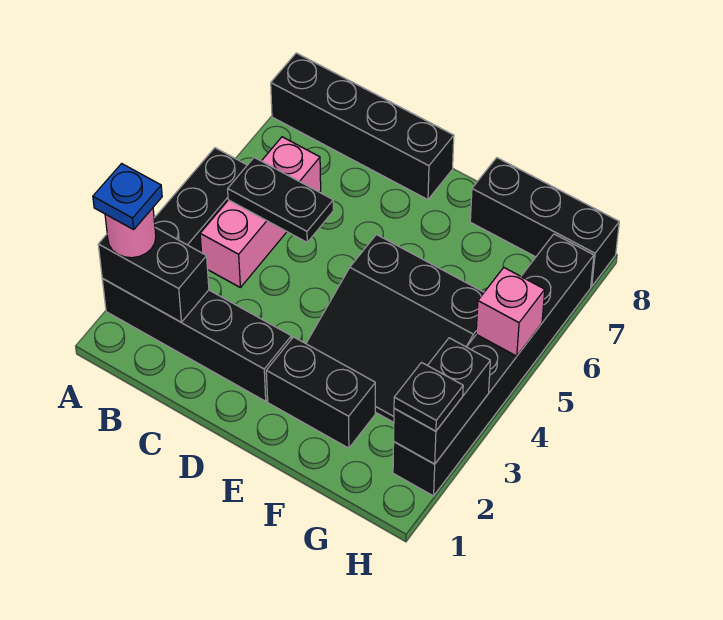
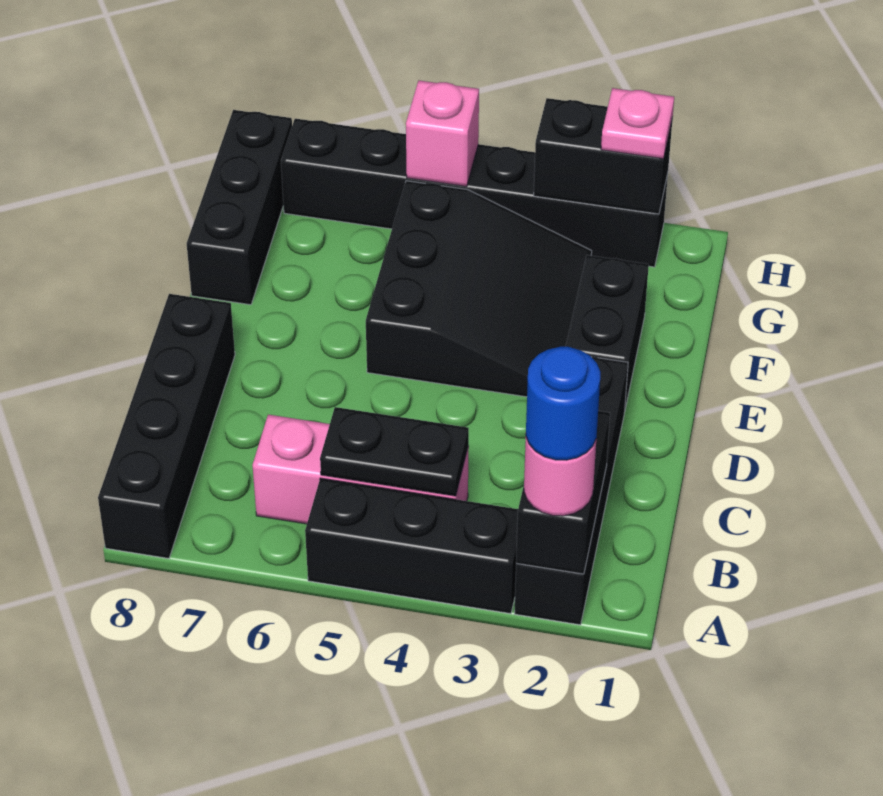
blue plate A2 level 4 -> blue round brick A2 level 4
black plate B5:C5 level 2 -> black plate B4:B5 level 2
black plate H2 level 3 -> pink plate H2 level 3

